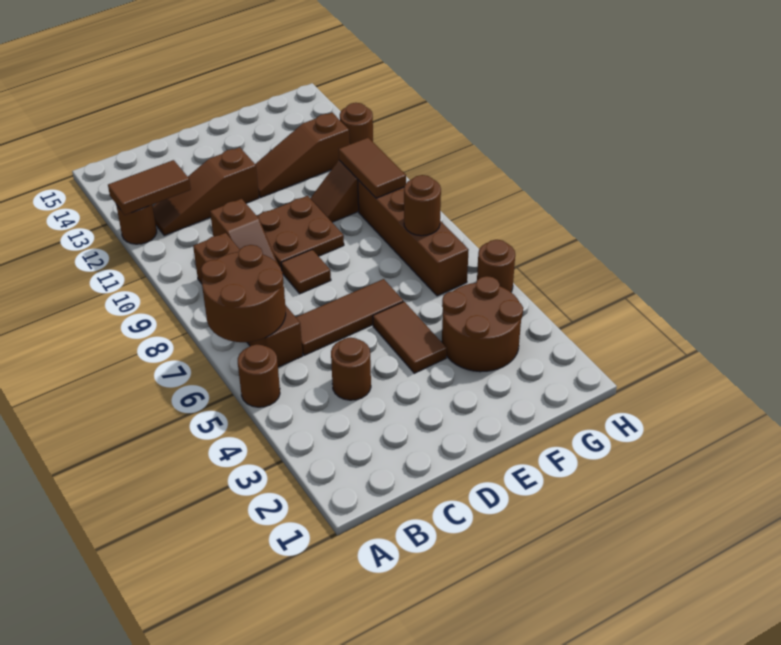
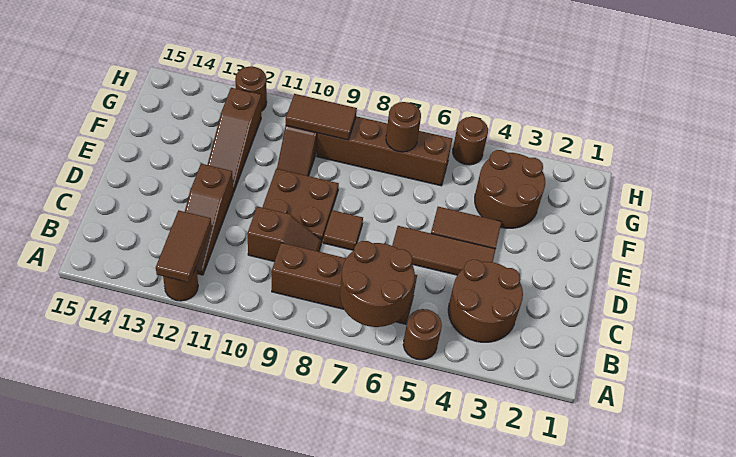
brown round brick C4 level 1 -> brown round brick B3:C4 level 1
brown tile C6:E6 level 1 -> brown tile D4:D6 level 1

